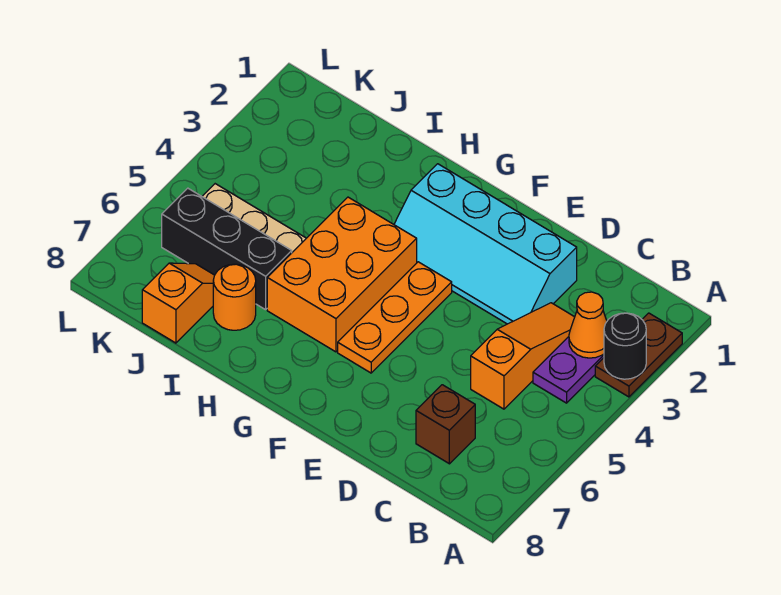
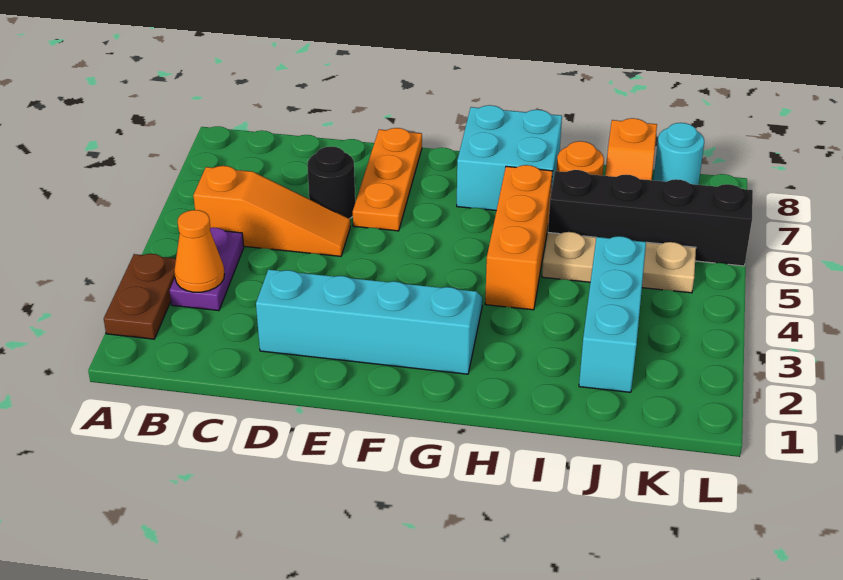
black round brick A3 level 2 -> black round brick D6 level 1
orange slope C3:C5 level 1 top 5 -> orange slope B5:D5 level 1 top B
brown brick C7 level 1 -> none
orange plate F4:F6 level 1 -> orange plate E6:E8 level 1
orange brick G4:H6 level 1 -> orange brick H4:H6 level 1
none -> cyan brick G7:H8 level 1
black brick I6:K6 level 1 -> black brick I6:L6 level 1
none -> cyan brick J2:J4 level 1
none -> cyan round brick K8 level 1

